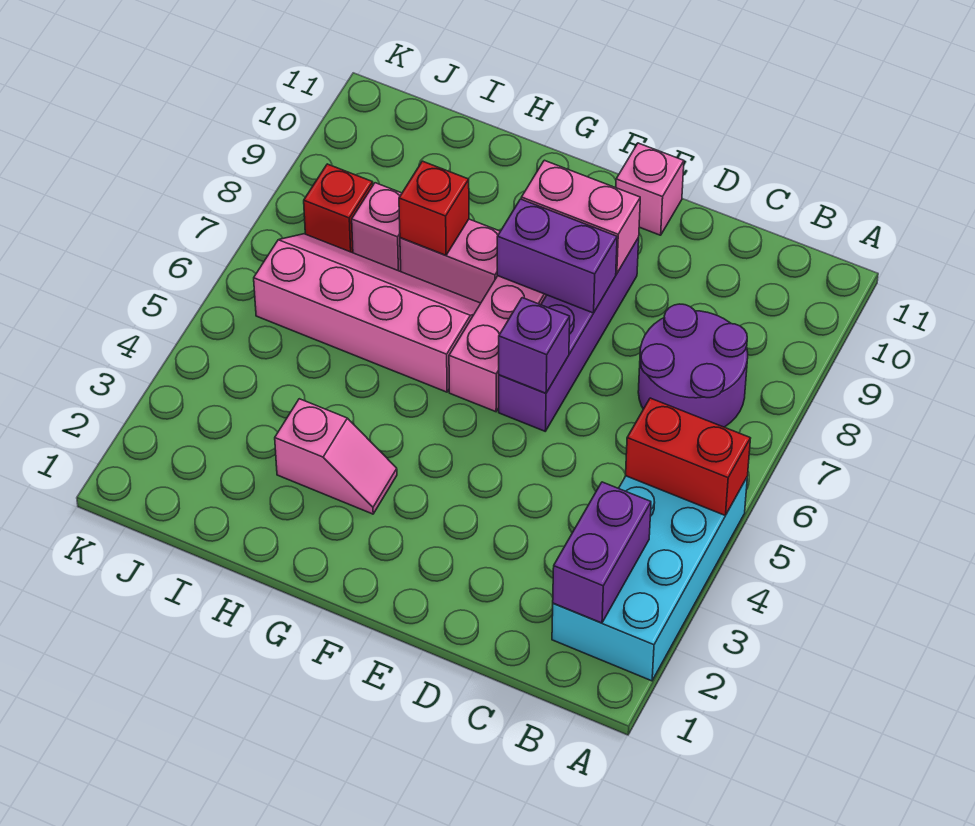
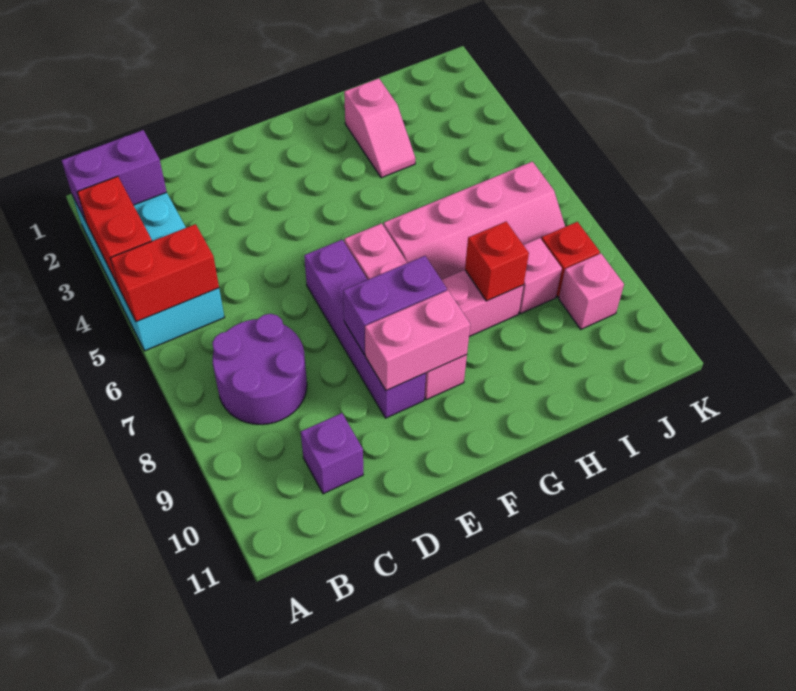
none -> red brick A3:A4 level 2
purple brick B2:B3 level 2 -> purple brick A2:B2 level 2
purple brick E6 level 2 -> purple brick C10 level 1
pink brick E11 level 1 -> pink brick J9 level 1
pink slope G3:H3 level 1 top H -> pink slope H2:H3 level 1 top 2

